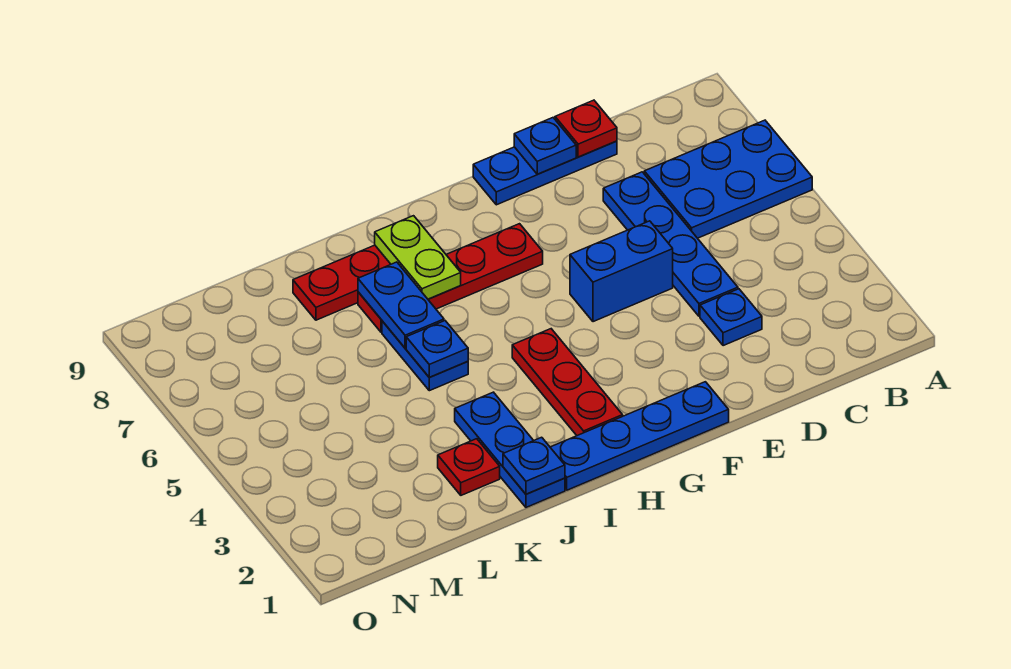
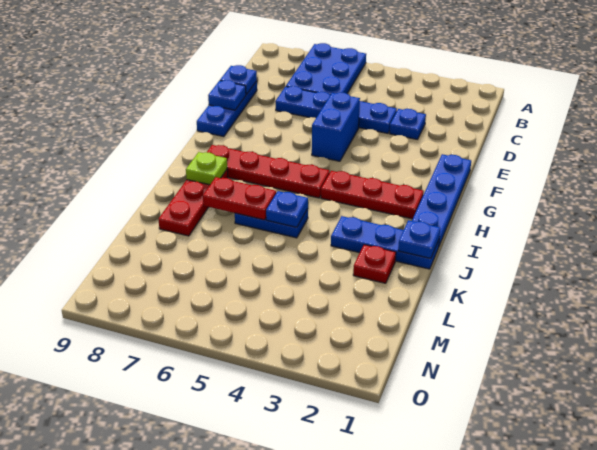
red plate D9 level 2 -> blue plate D9 level 2
red plate G7:J7 level 1 -> red plate H5:H8 level 1
lime plate I7:I8 level 2 -> lime plate I8 level 2
blue plate J6:J7 level 2 -> red plate J6:J7 level 2

